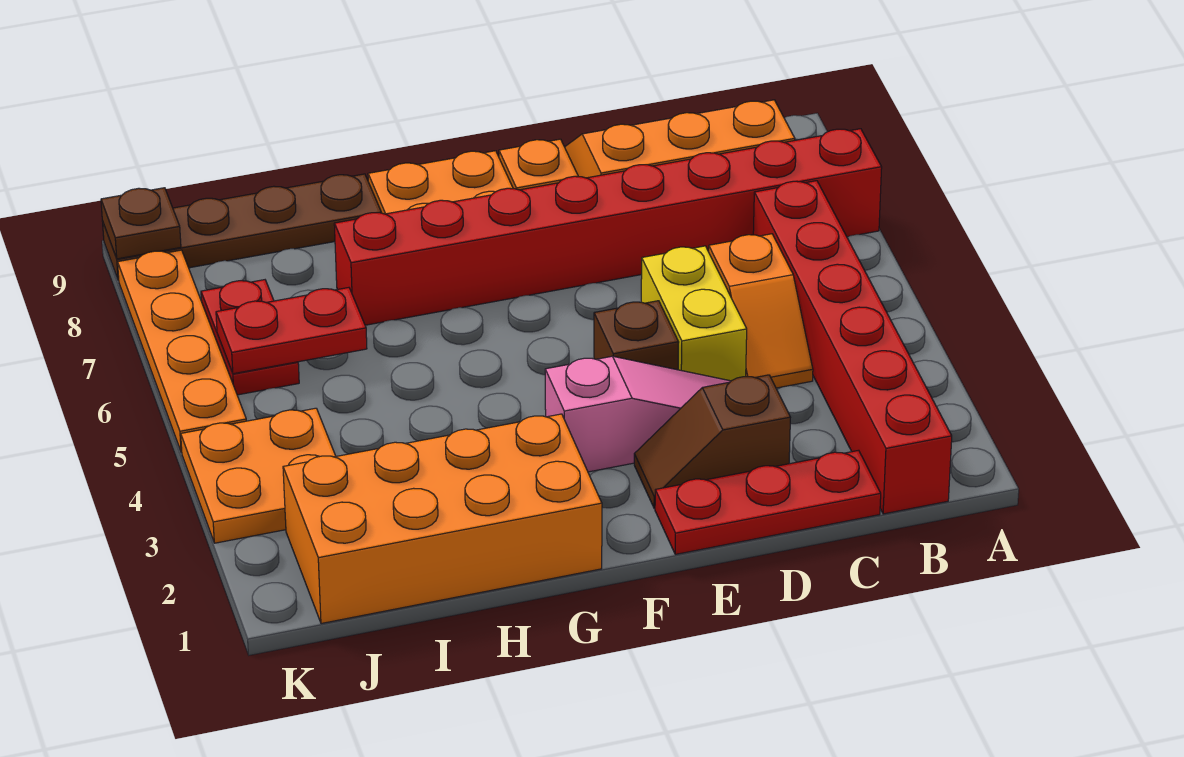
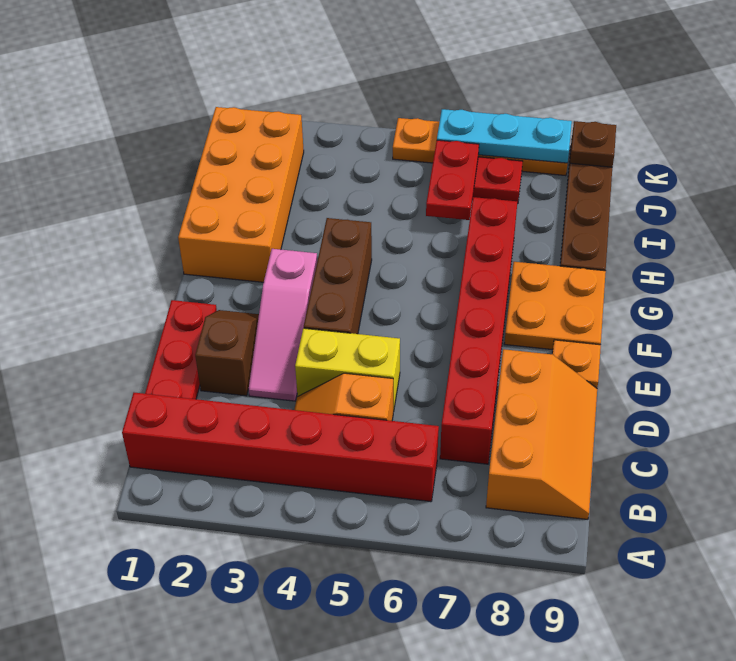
red brick A7:H7 level 1 -> red brick C7:H7 level 1
brown brick E4 level 1 -> brown brick E4:G4 level 1
orange plate J3:K4 level 1 -> none
none -> cyan plate K6:K8 level 2

